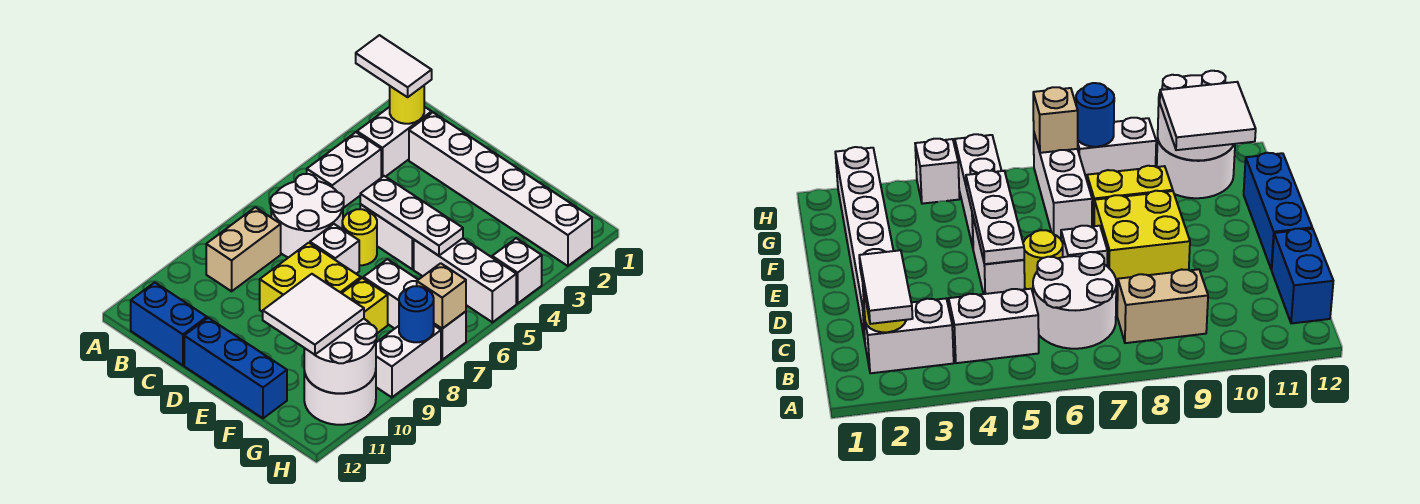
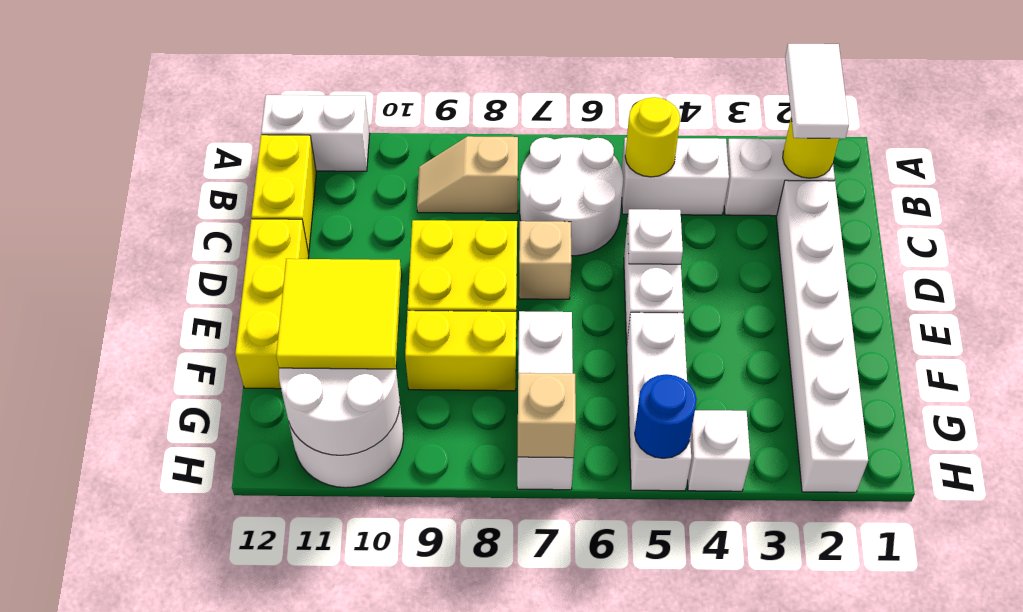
tan brick B8:B9 level 1 -> tan slope B8:B9 level 1 top 8
blue brick B12:C12 level 1 -> yellow brick B12:C12 level 1
white plate D5:F5 level 2 -> white plate D5 level 2
yellow round brick D6 level 1 -> yellow round brick B5 level 2
white brick D7 level 1 -> tan brick D7 level 1
blue brick D12:F12 level 1 -> yellow brick D12:F12 level 1
white tile F10:G11 level 3 -> yellow tile F10:G11 level 3
white brick H8:H9 level 1 -> white brick A11:A12 level 1
blue round brick H8 level 2 -> blue round brick H5 level 2

